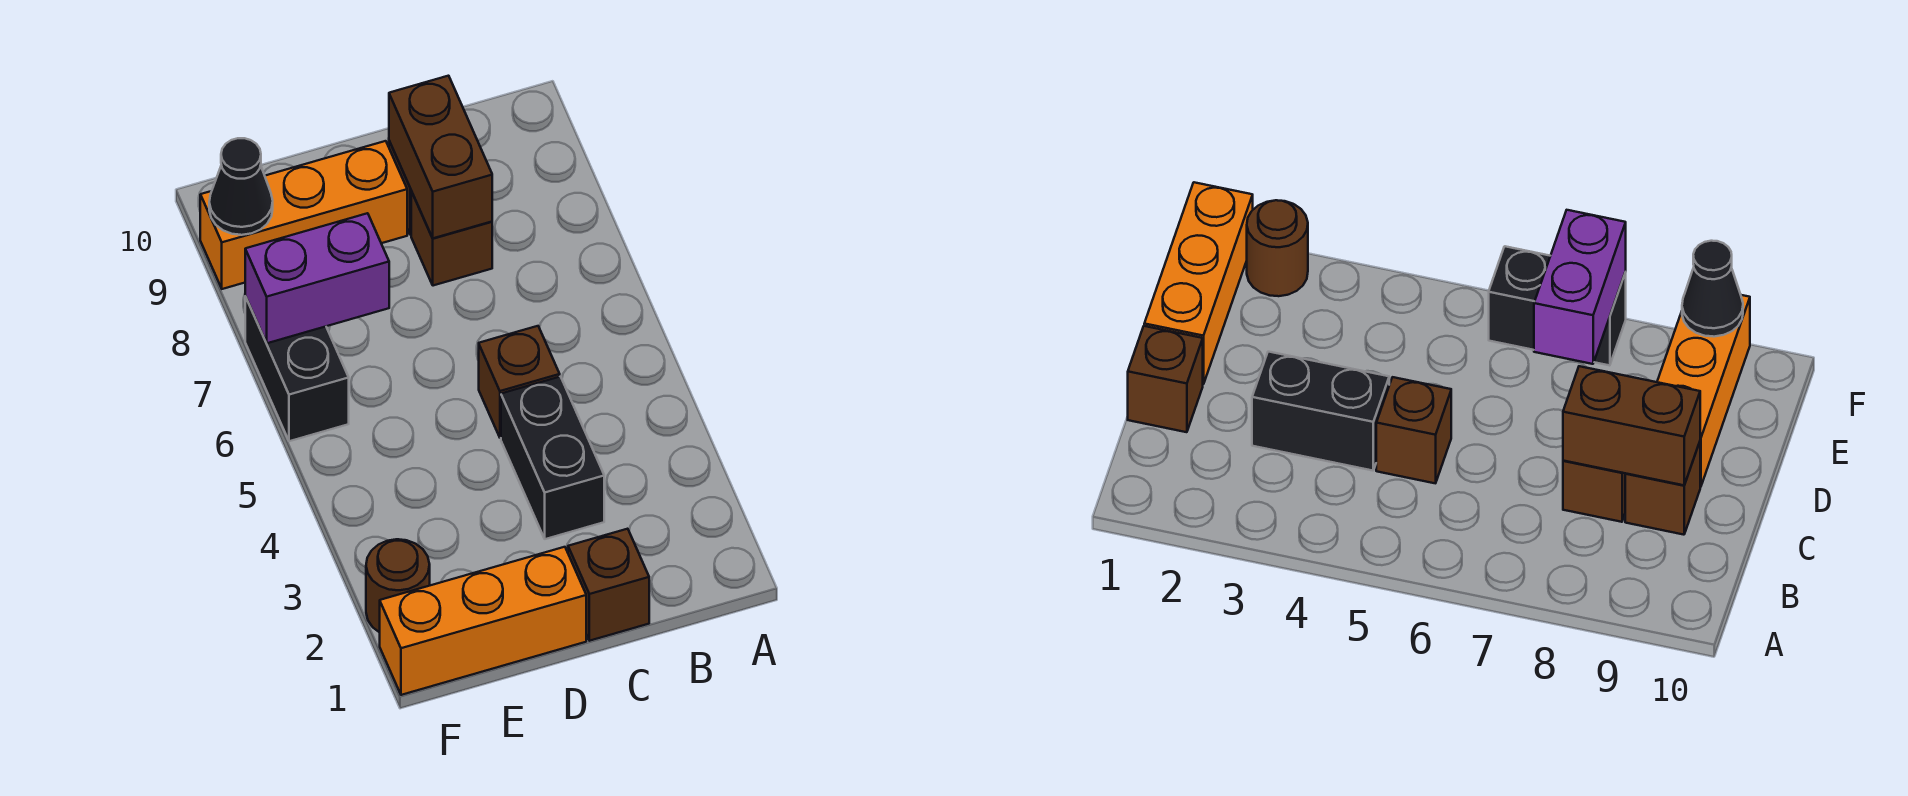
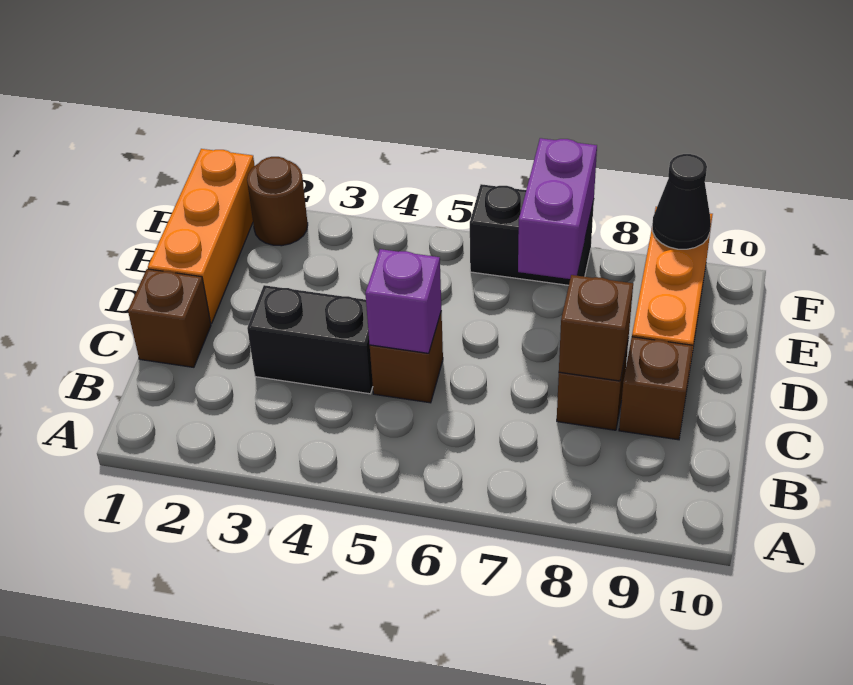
none -> purple brick C5 level 2
brown brick C8:C9 level 2 -> brown brick C8 level 2

